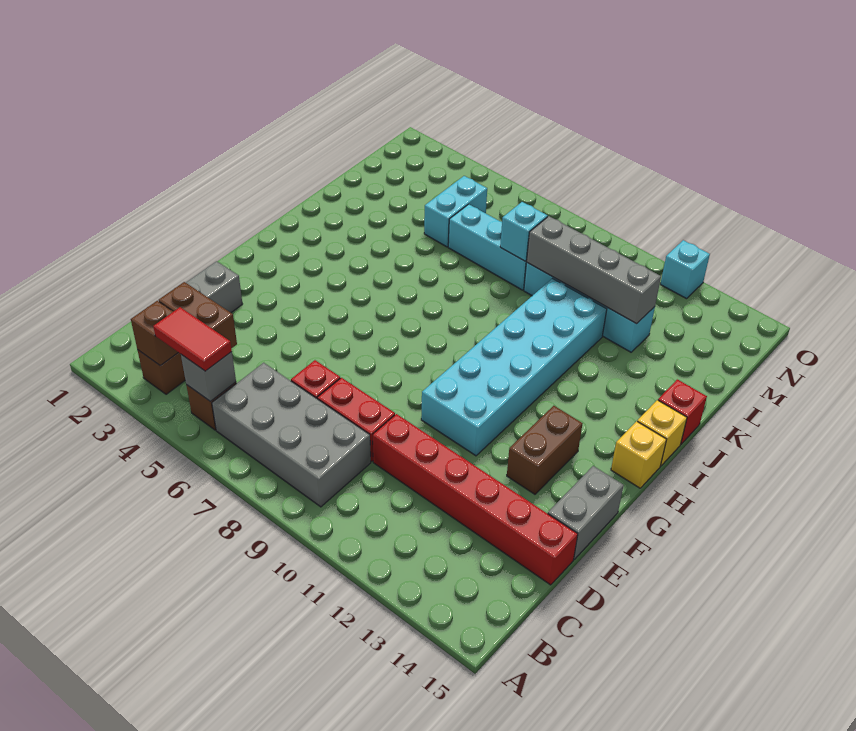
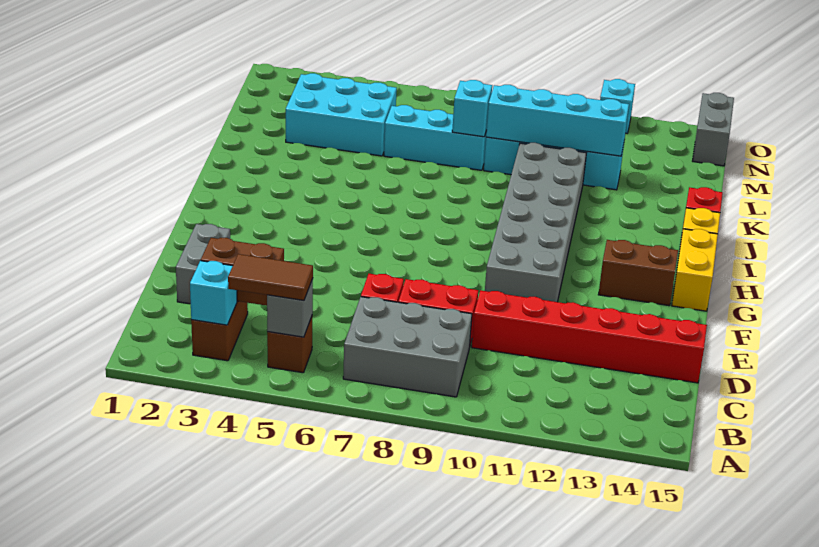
brown brick B3 level 2 -> cyan brick B3 level 2
red tile B4:B5 level 3 -> brown tile B4:B5 level 3
grey brick B6:C9 level 1 -> grey brick B7:C9 level 1
grey brick E15:F15 level 1 -> grey brick N15:O15 level 1
cyan brick F10:K11 level 1 -> grey brick F10:K11 level 1
brown brick F13:G13 level 1 -> brown brick G13:G14 level 1
yellow brick H15 level 1 -> yellow brick G15:H15 level 1
cyan brick L5:M5 level 1 -> cyan brick L3:M5 level 1
grey brick L9:L12 level 2 -> cyan brick L9:L12 level 2

